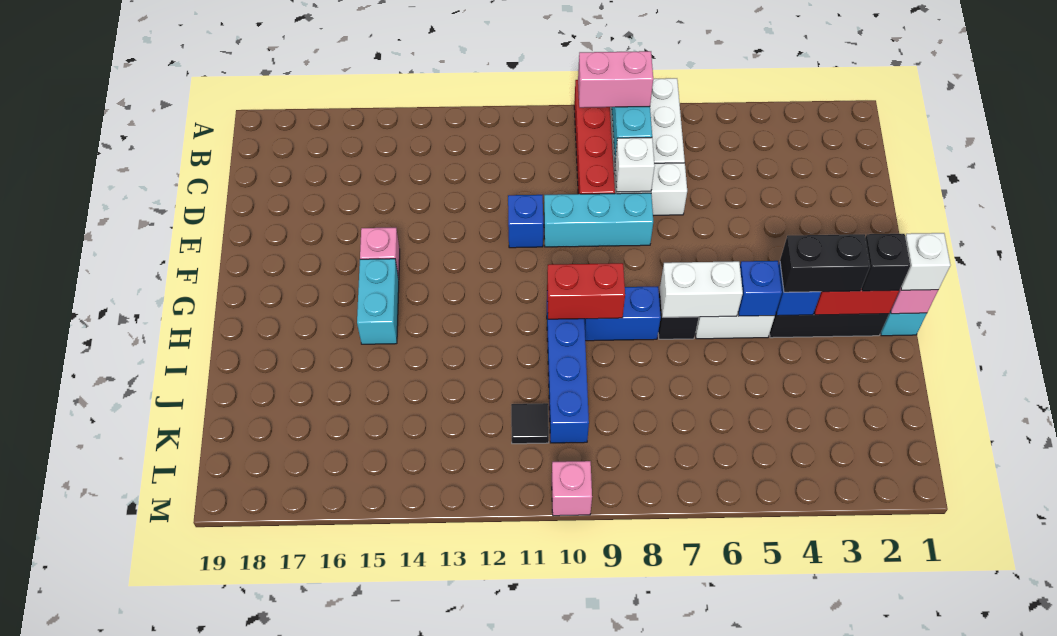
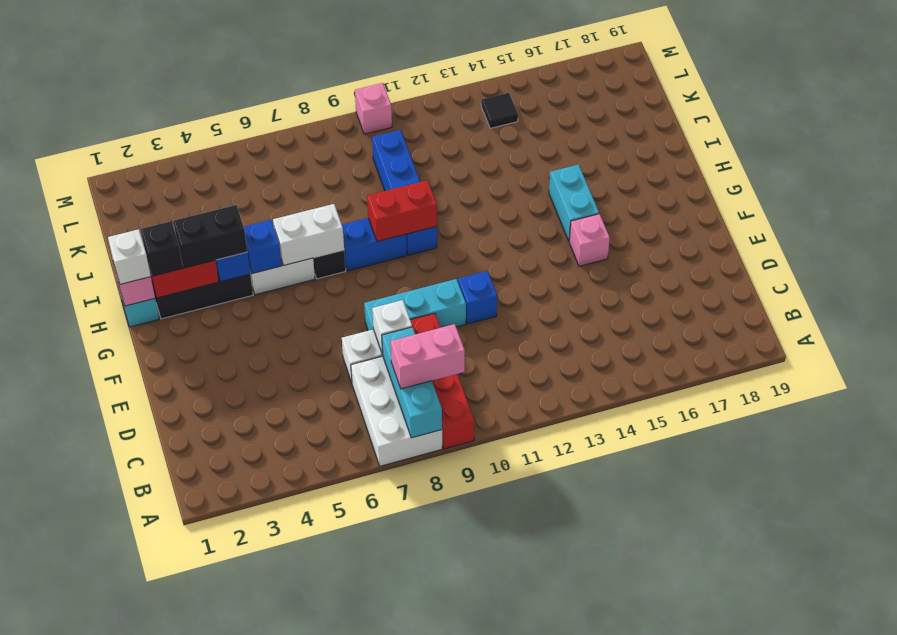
black tile K11 level 1 -> black tile L14 level 1

